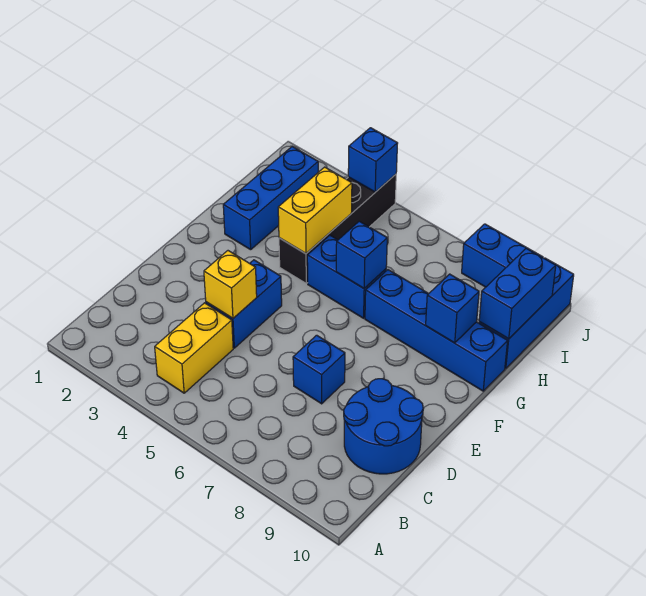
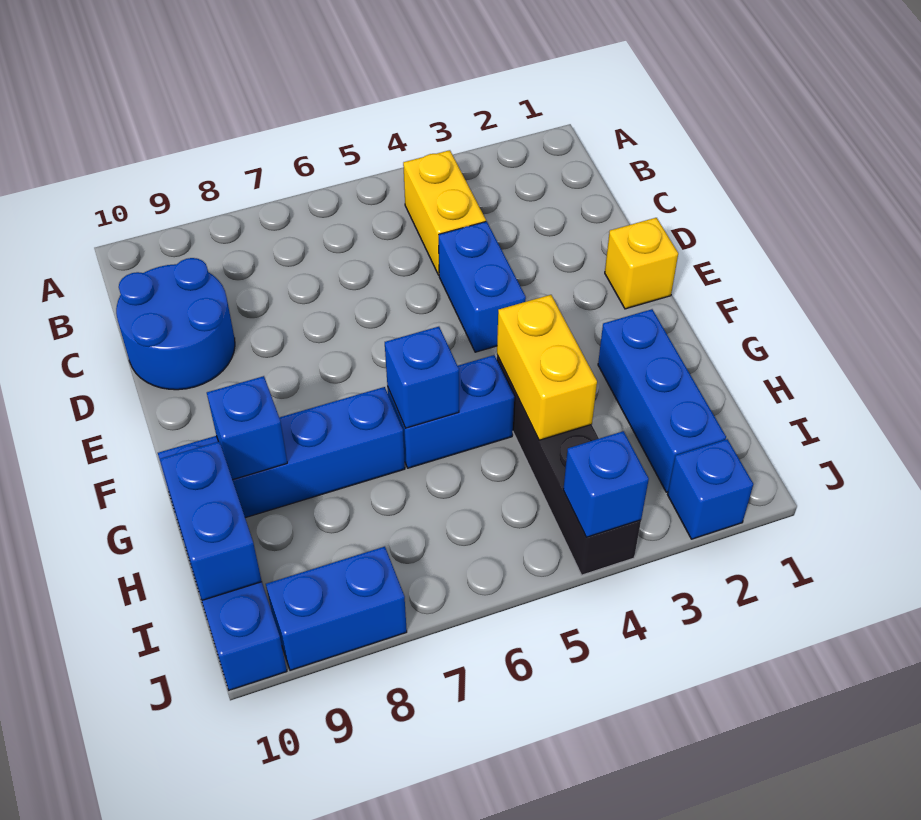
yellow brick D4 level 2 -> yellow brick E1 level 1
blue brick D7 level 1 -> blue brick J2 level 1

